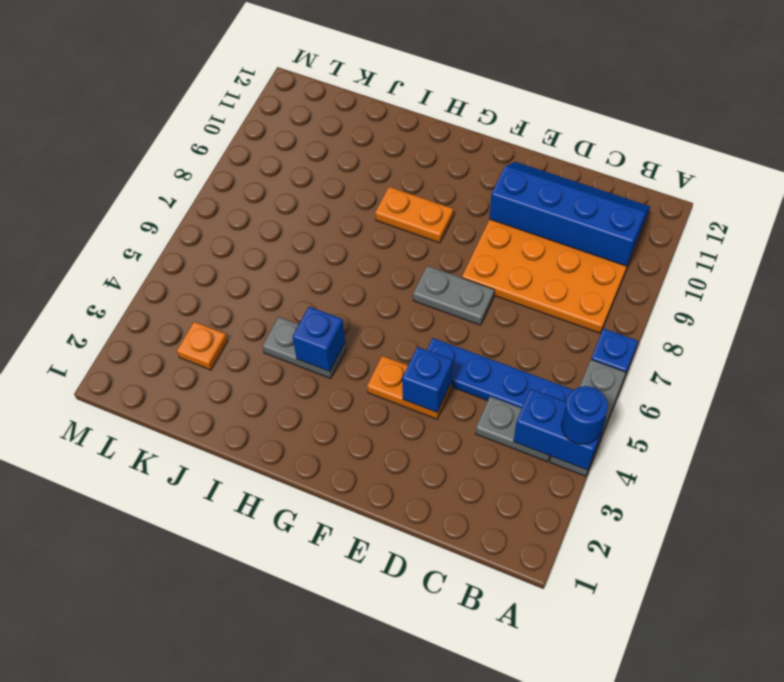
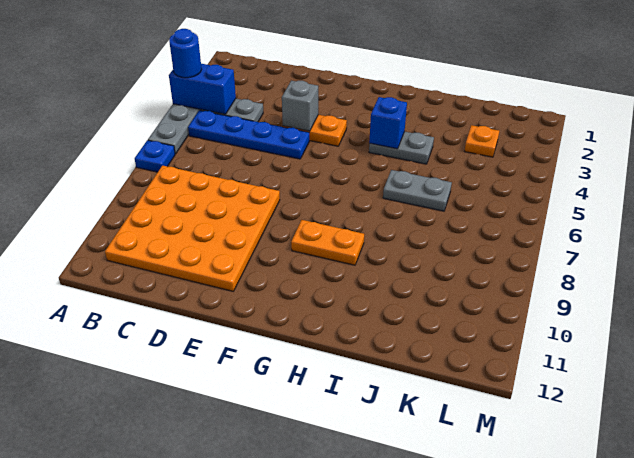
blue slope B10:E11 level 2 top 10 -> none
blue brick E4 level 2 -> grey brick E4 level 2
grey plate E7:F7 level 1 -> grey plate I6:J6 level 1

